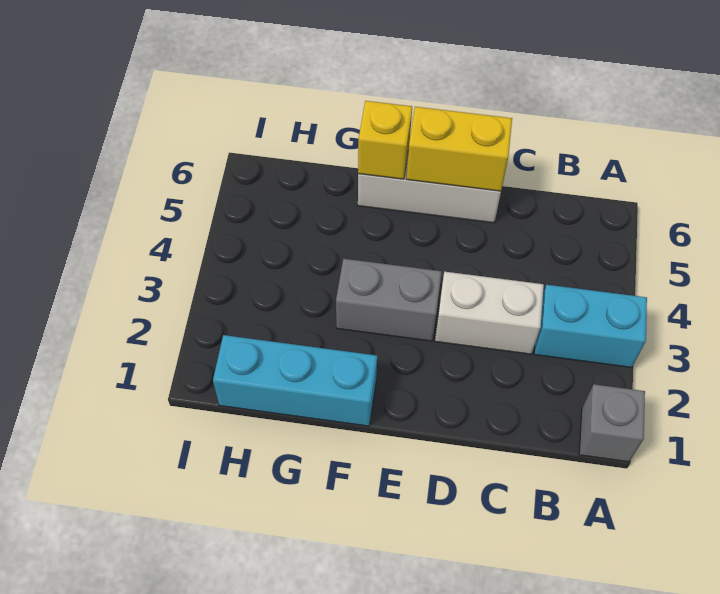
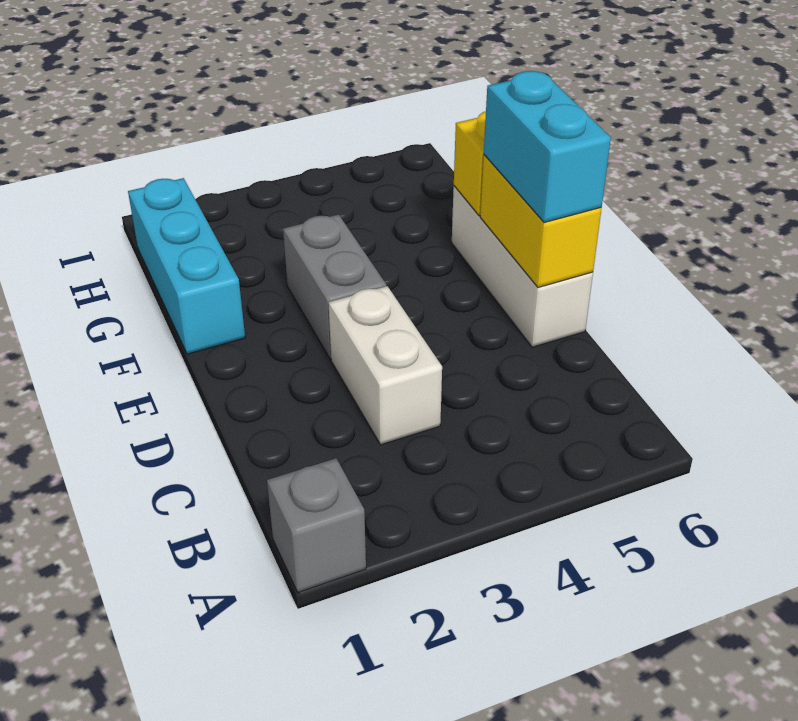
cyan brick A3:B3 level 1 -> cyan brick D6:E6 level 3

